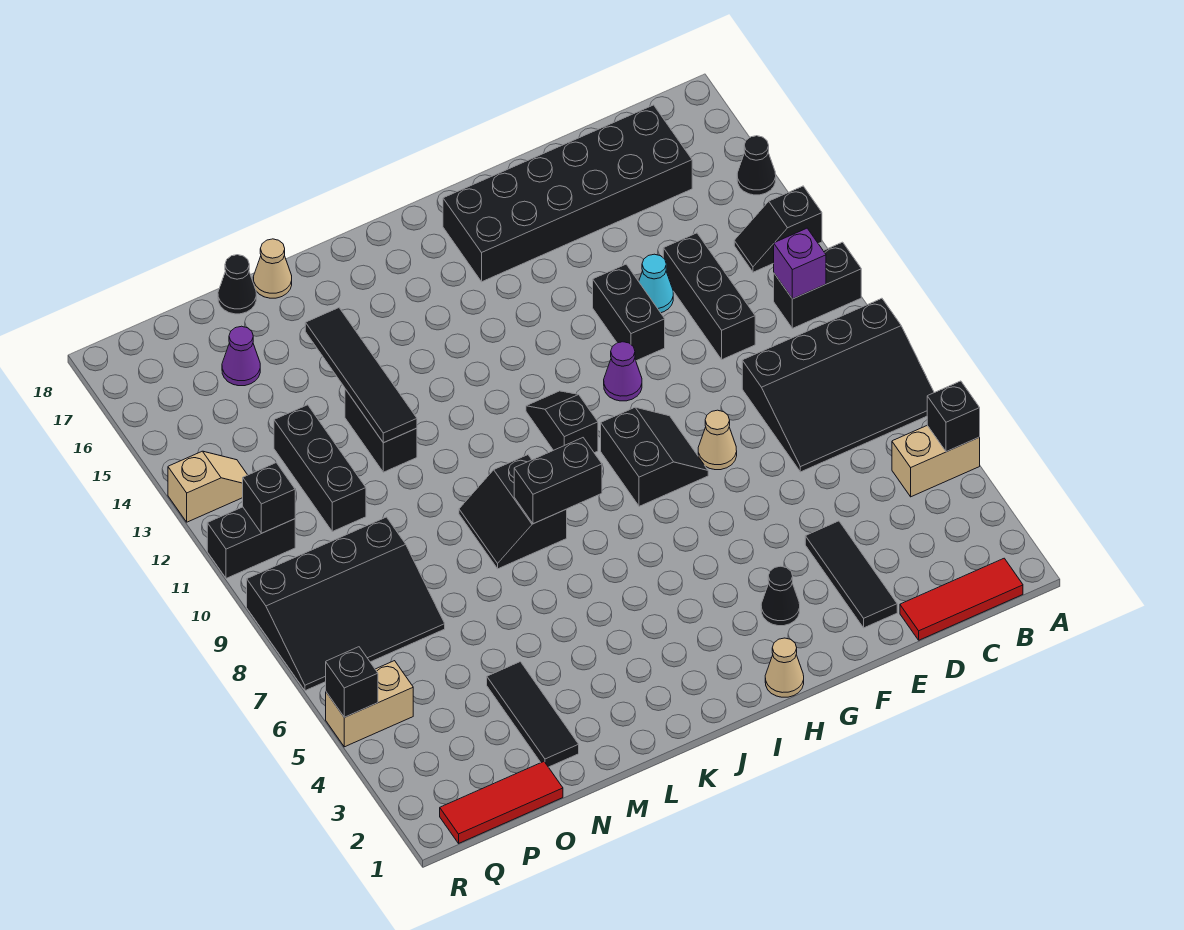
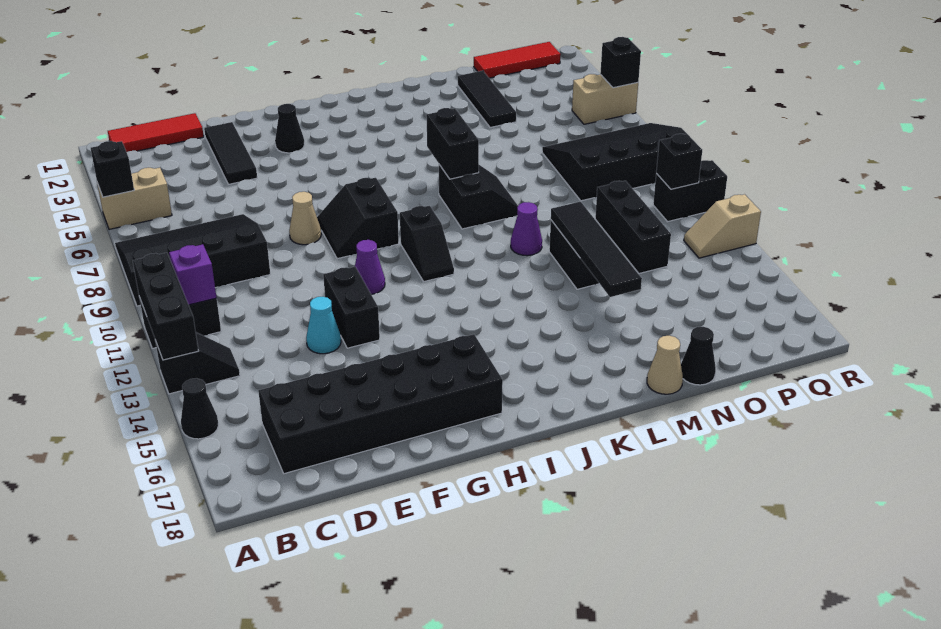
black brick D11:D13 level 1 -> black brick A11:A13 level 2
tan cone H1 level 1 -> none
black brick J8:K8 level 2 -> black brick K7:K8 level 2
purple cone O16 level 1 -> purple cone L11 level 1

